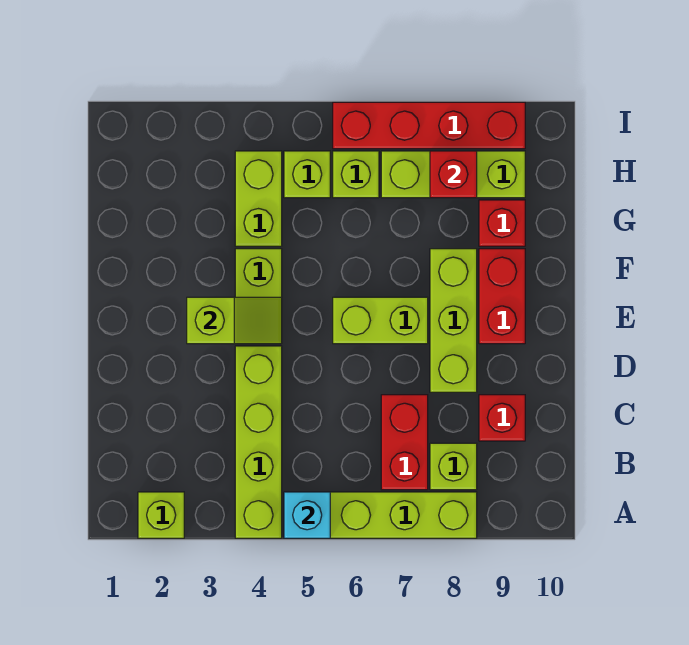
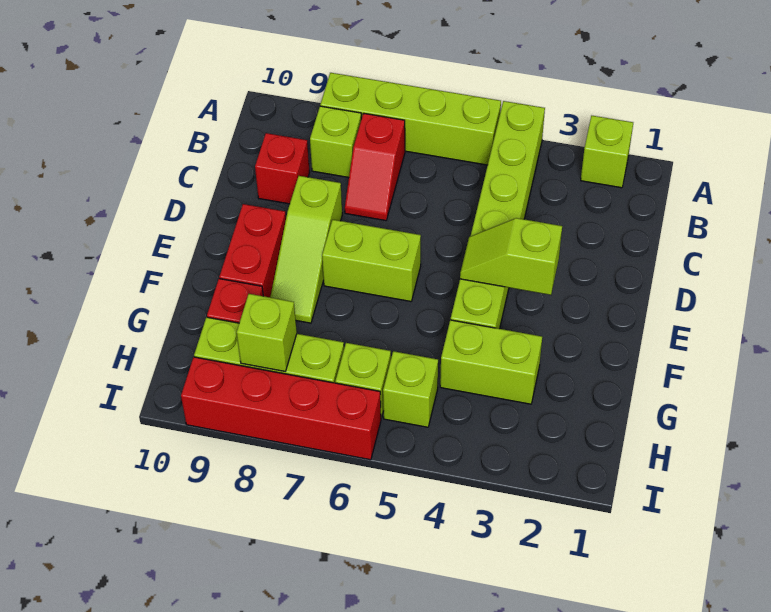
cyan brick A5 level 2 -> none
red brick B7:C7 level 1 -> red slope B7:C7 level 1 top B
lime brick D8:F8 level 1 -> lime slope D8:F8 level 1 top D
lime brick G4:H4 level 1 -> lime brick G3:G4 level 1
red brick H8 level 2 -> lime brick H8 level 2

